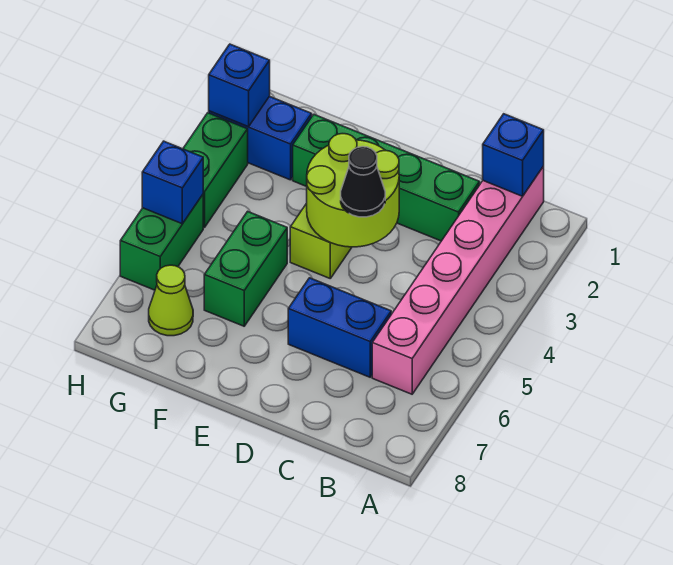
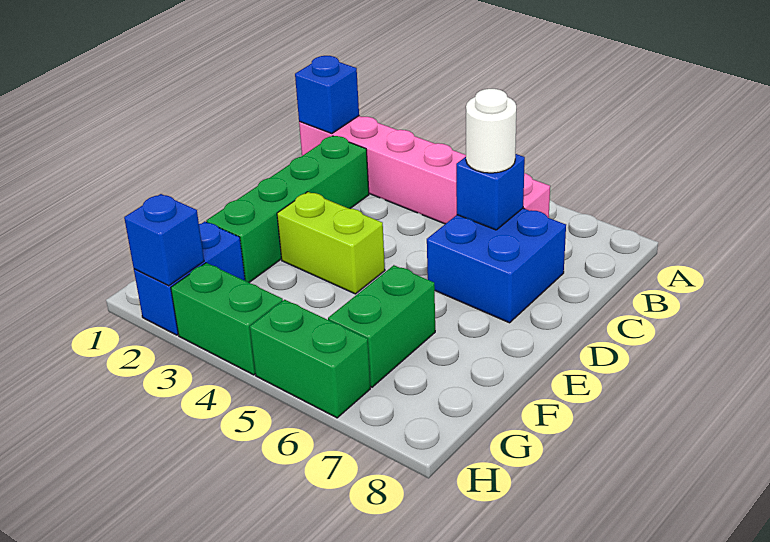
blue brick C6:D6 level 1 -> blue brick C6:D7 level 1
none -> white round brick C6 level 3
lime round brick D3:E4 level 2 -> none
black cone D4 level 3 -> none
green brick F5:F6 level 1 -> green brick F6:G6 level 1
lime cone G7 level 1 -> none
blue brick H5 level 2 -> blue brick C6 level 2

